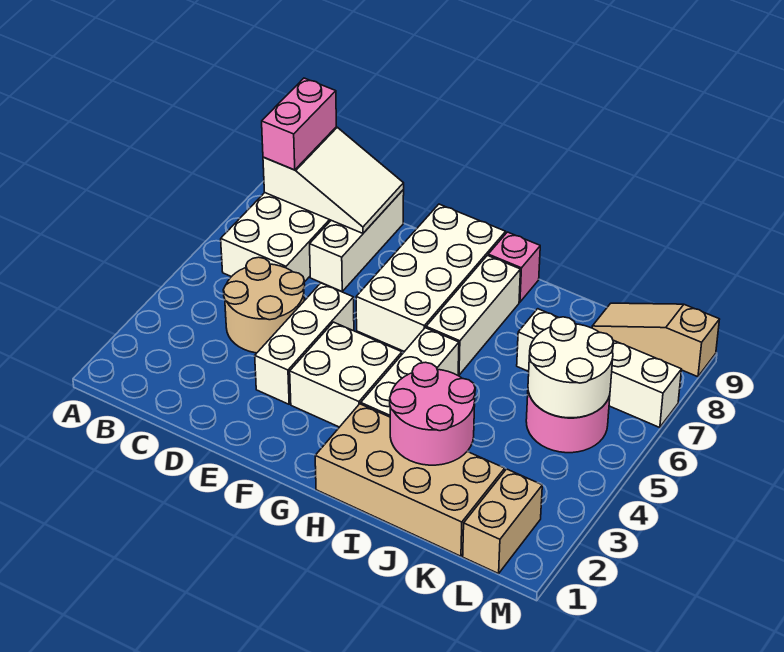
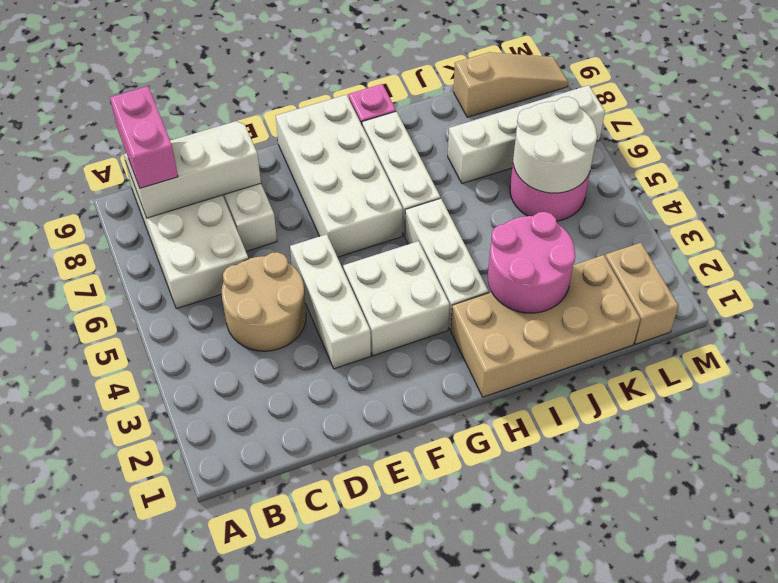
white slope B8:D9 level 2 top B -> white slope B8:D9 level 2 top 8
tan slope K9:M9 level 1 top M -> tan slope K9:M9 level 1 top K

